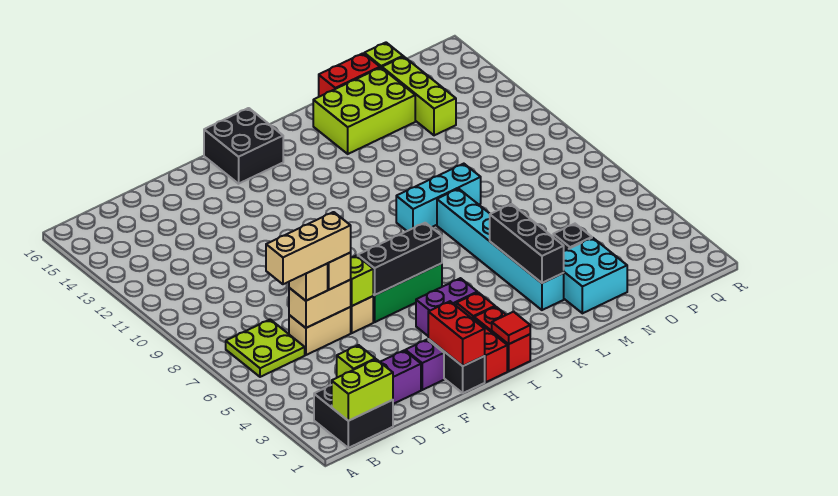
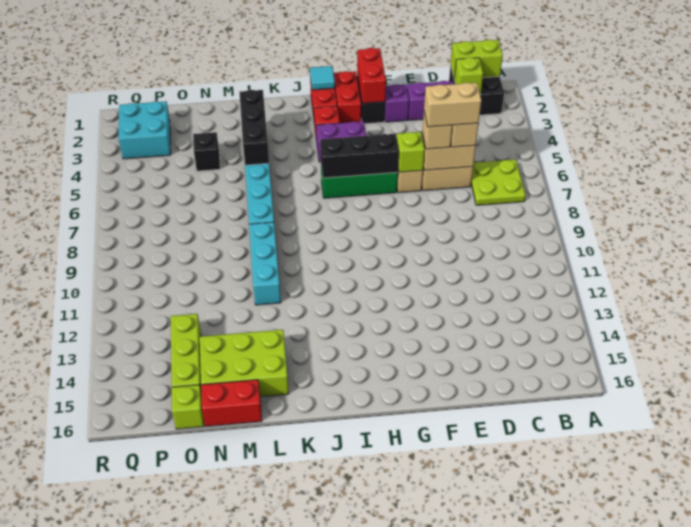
tan brick C6:E6 level 4 -> tan brick D6:E6 level 4
black brick H15:I16 level 1 -> none
red tile I1 level 2 -> cyan tile I1 level 2
cyan brick K9:M9 level 1 -> cyan brick L9:L11 level 1
cyan brick M2:N3 level 1 -> cyan brick P2:Q3 level 1

